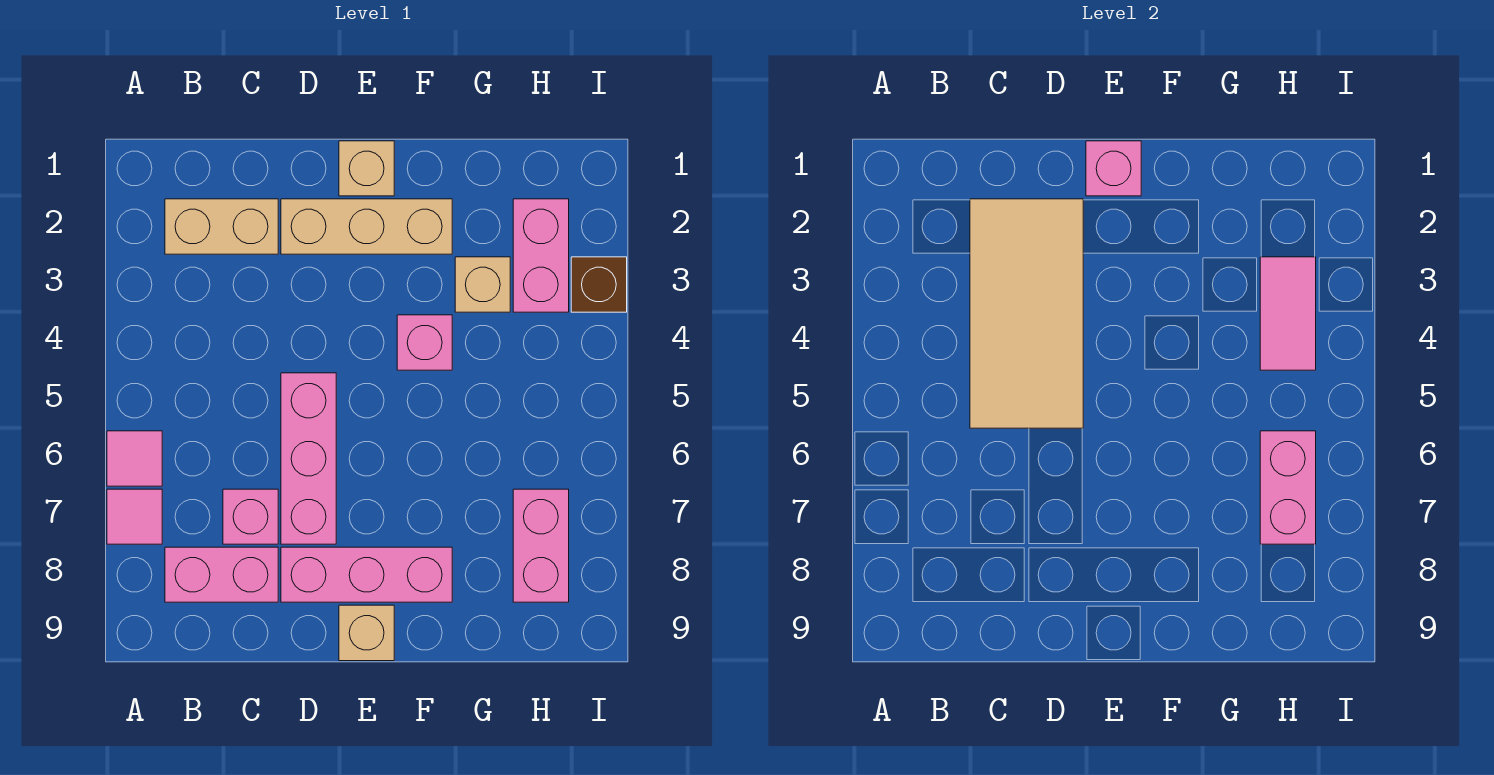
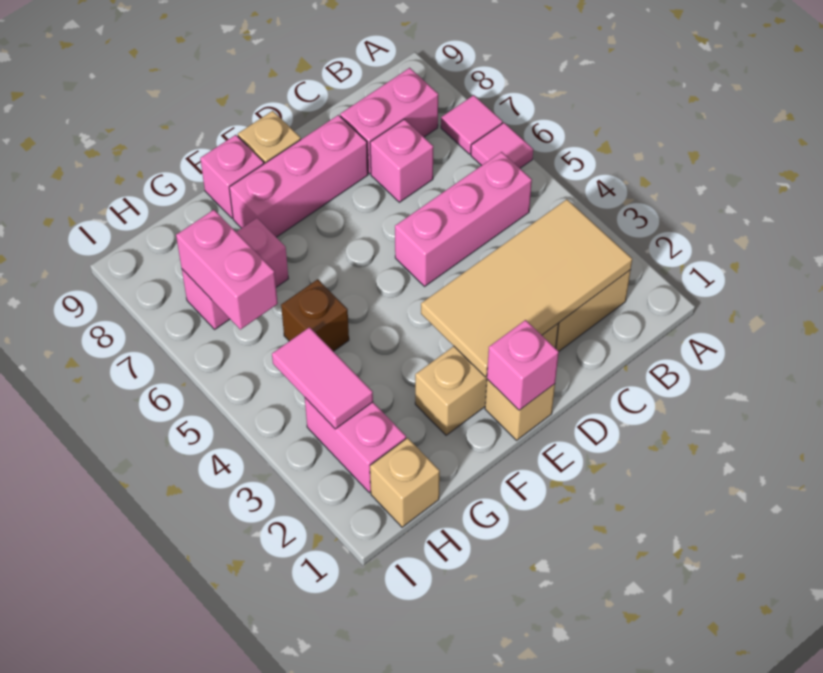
tan tile C2:D5 level 2 -> tan tile B2:E3 level 2
pink brick D5:D7 level 1 -> pink brick B5:D5 level 1
pink brick F4 level 1 -> pink brick F9 level 1
tan brick G3 level 1 -> tan brick H1 level 1
pink brick H7:H8 level 1 -> pink brick G7:H7 level 1
brown brick I3 level 1 -> brown brick G5 level 1

